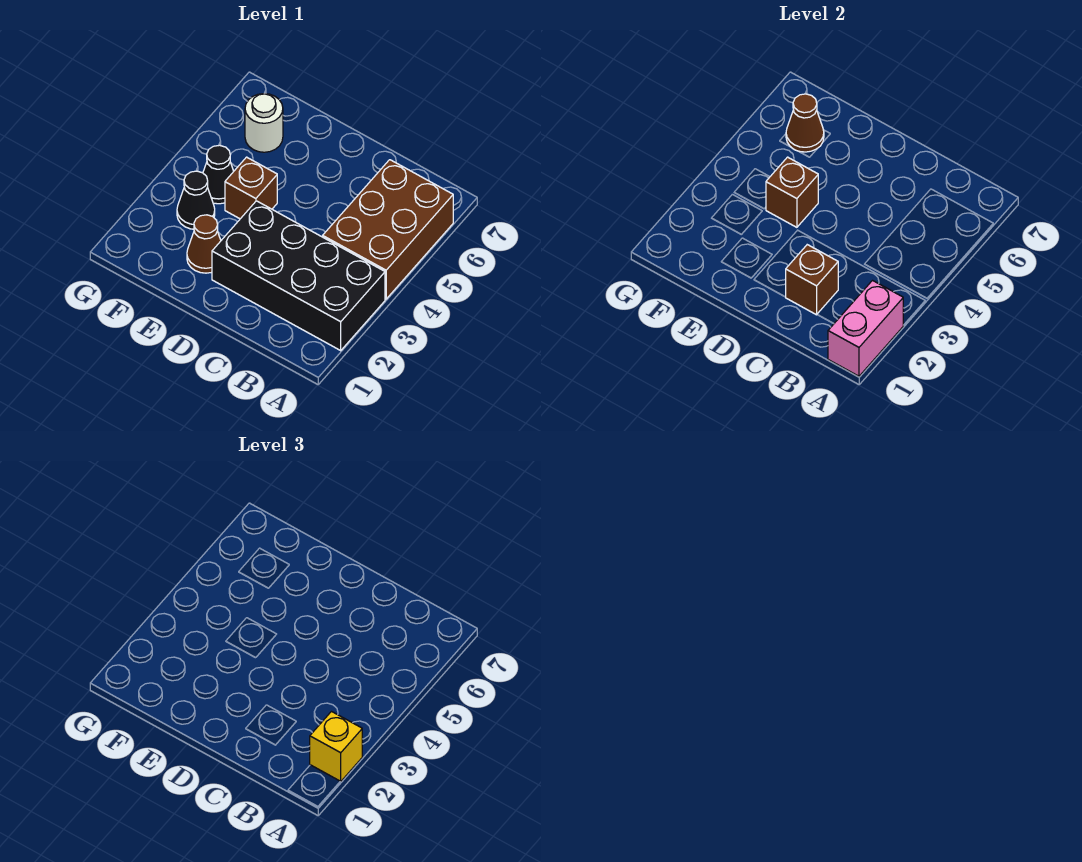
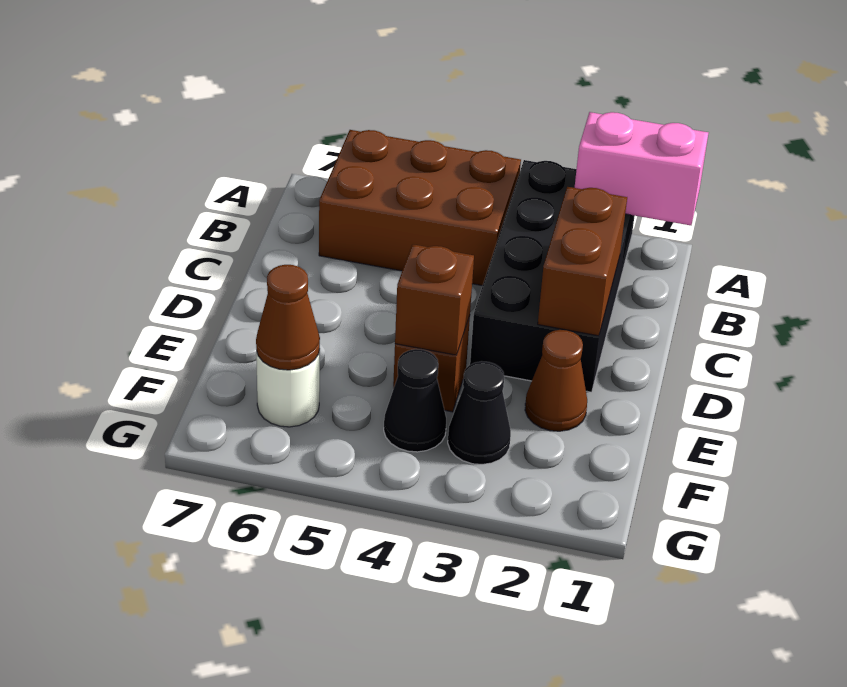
yellow brick A2 level 3 -> none
brown brick C2 level 2 -> brown brick C2:D2 level 2

